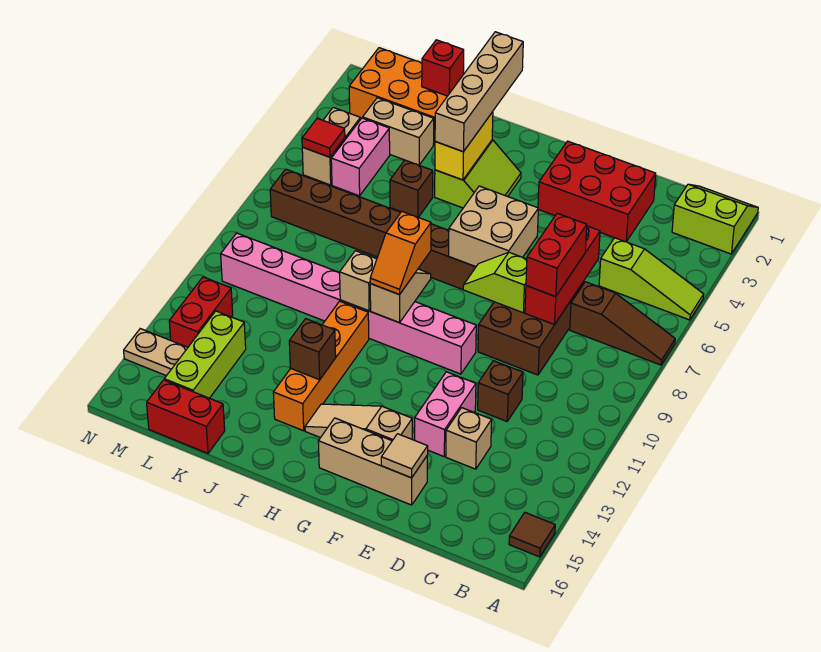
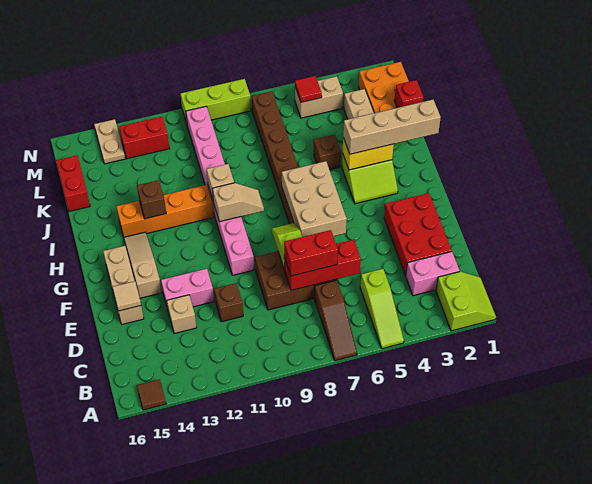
tan brick F6:G7 level 2 -> tan brick F6:H7 level 2
orange slope H9:H10 level 3 top 9 -> none
pink brick L4:L5 level 1 -> pink brick C2:C3 level 1
lime brick L13:L15 level 1 -> lime brick N8:N10 level 1

